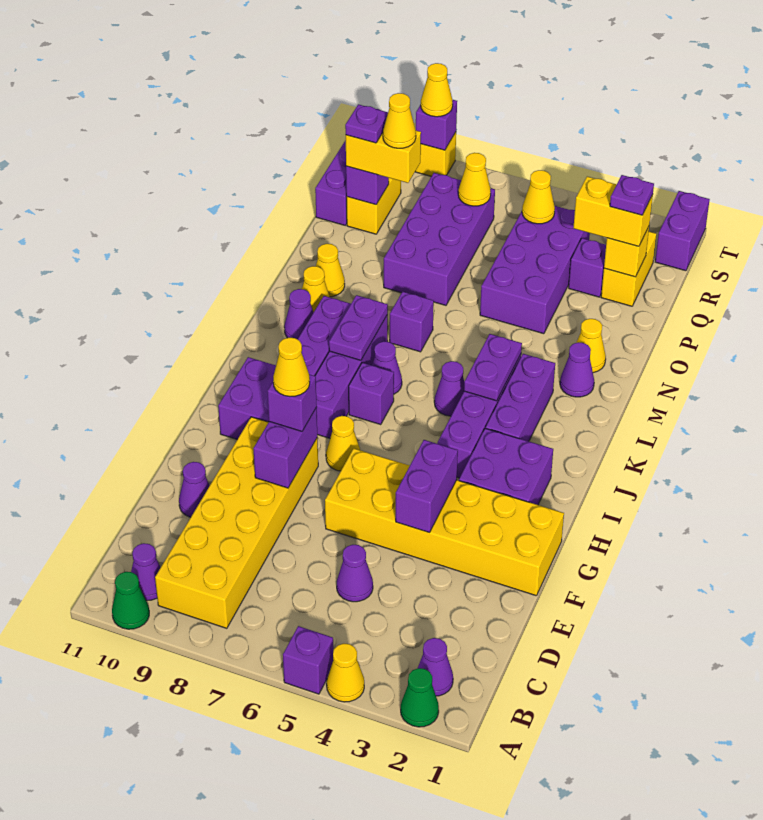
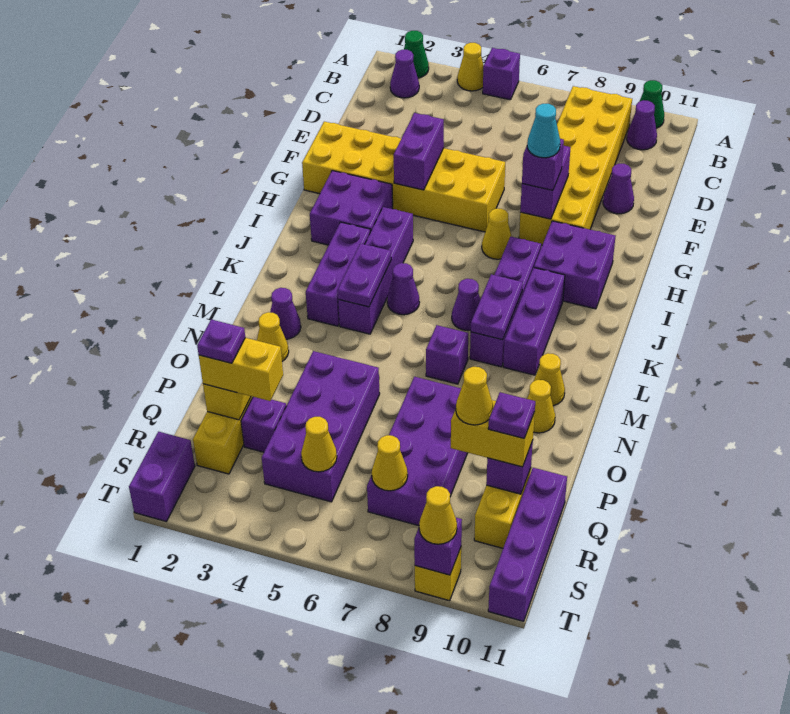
purple cone D5 level 1 -> none
yellow cone G8 level 4 -> cyan cone G8 level 4
purple brick J7 level 1 -> none
purple cone L10 level 1 -> none

